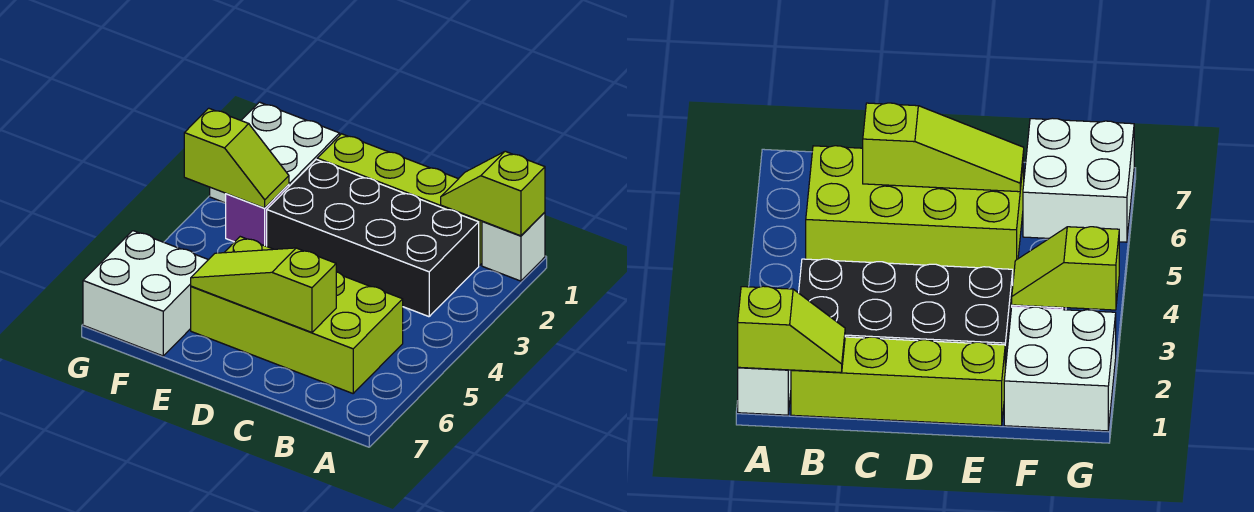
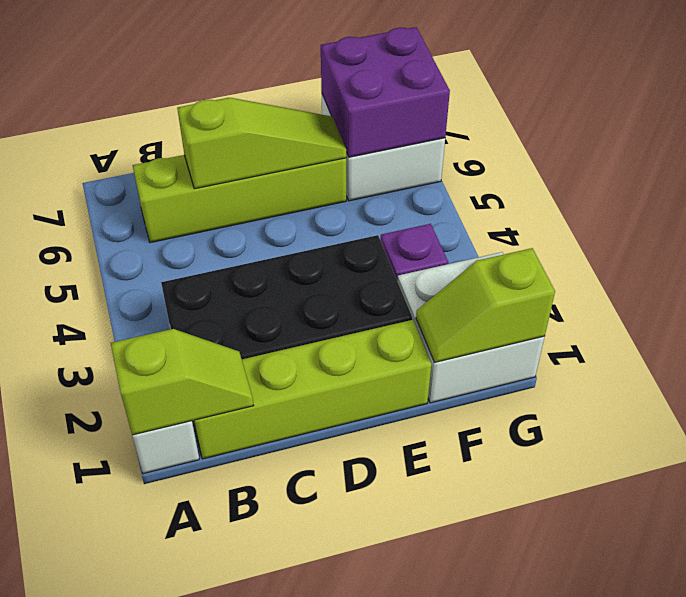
lime brick B5:E6 level 1 -> lime brick B6:E6 level 1
lime slope F3:G3 level 2 top G -> lime slope F1:G1 level 2 top G
none -> purple brick F6:G7 level 2

